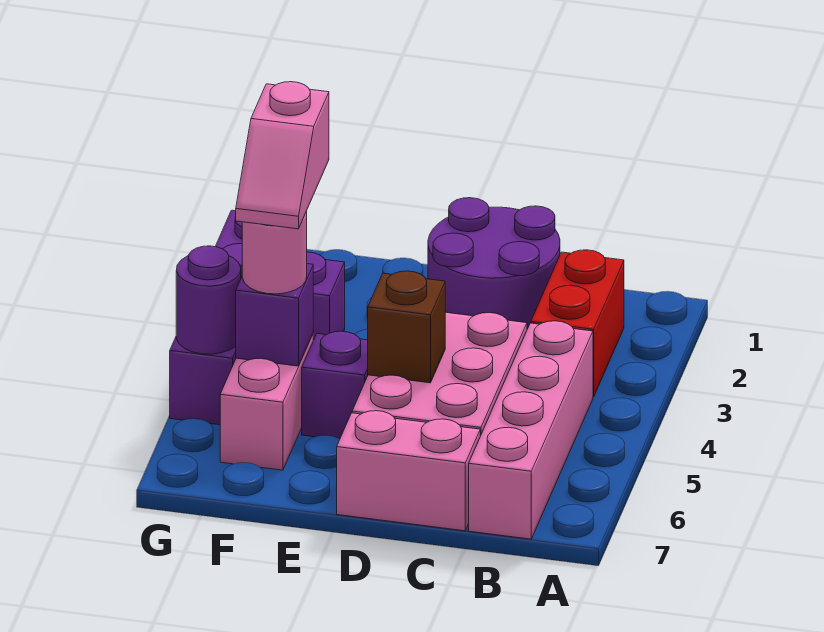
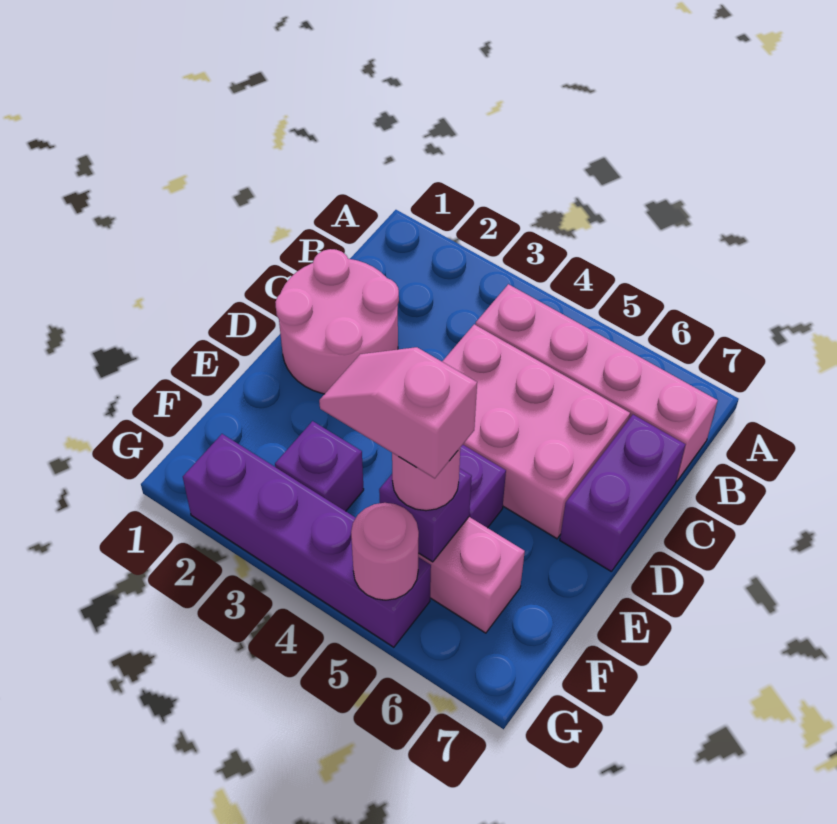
red brick B2:B3 level 1 -> none
purple round brick C1:D2 level 1 -> pink round brick C1:D2 level 1
pink brick C7:D7 level 1 -> purple brick C7:D7 level 1
brown brick D5 level 2 -> none
pink slope F4:F5 level 4 top 4 -> pink slope F4:F5 level 4 top 5
purple round brick G5 level 2 -> pink round brick G5 level 2

